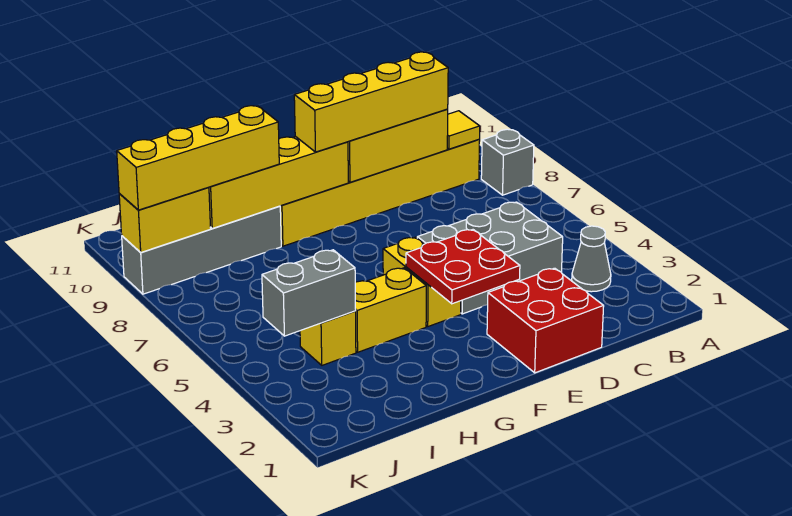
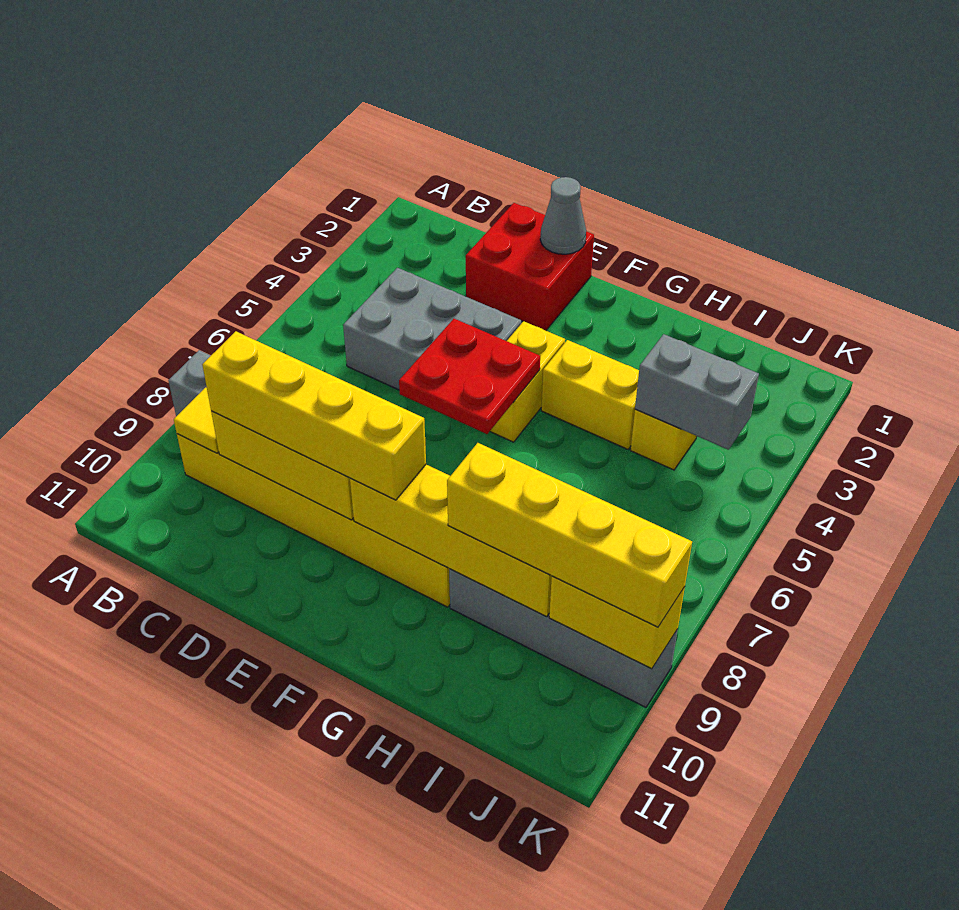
grey cone B3 level 1 -> grey cone E1 level 2
red plate E3:F4 level 2 -> red plate E5:F6 level 2

